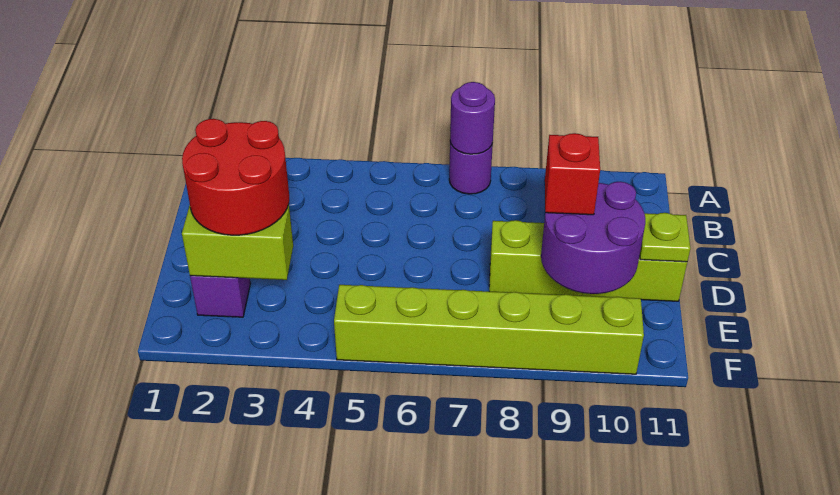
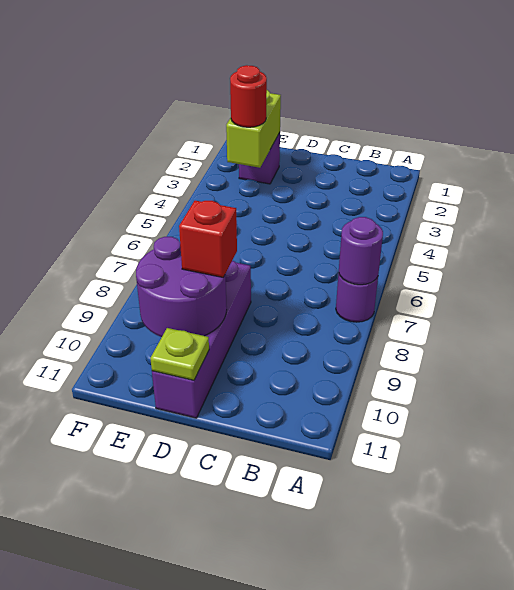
red round brick D2:E3 level 3 -> red round brick E3 level 3
lime brick D8:D11 level 1 -> purple brick D8:D11 level 1
lime brick F5:F10 level 1 -> none

